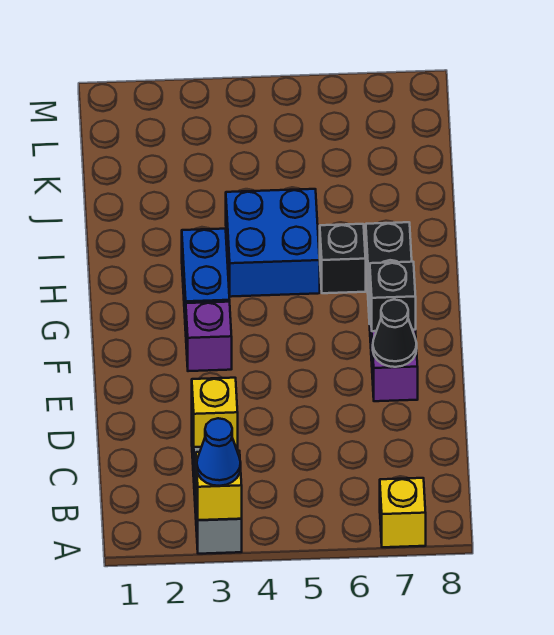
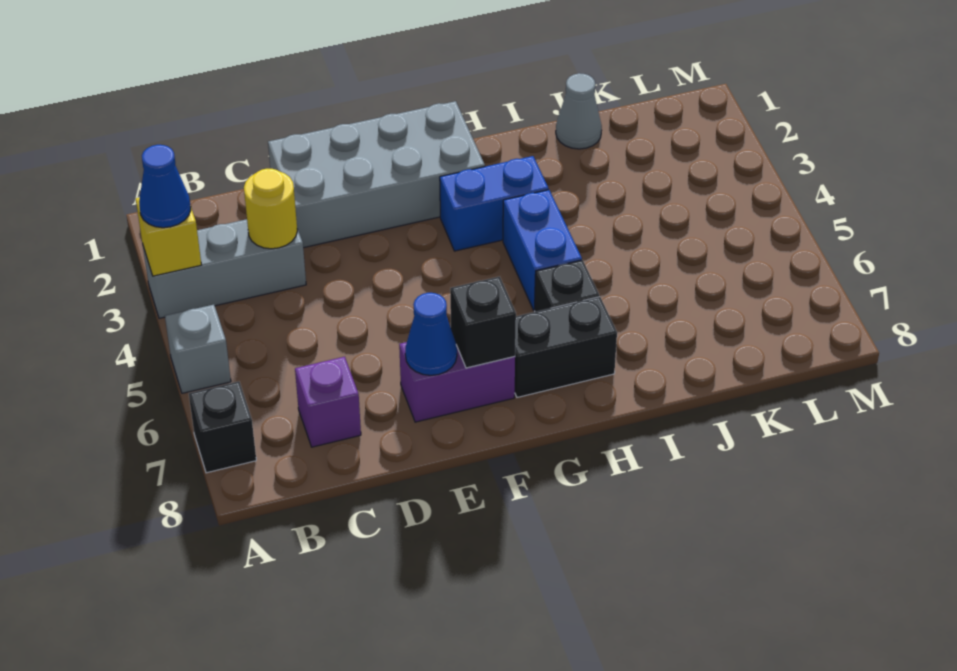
none -> grey brick A5 level 1
yellow brick A7 level 1 -> black brick A7 level 1
yellow brick C3 level 2 -> yellow round brick C3 level 2
none -> grey brick D1:G2 level 1
black cone E7 level 2 -> blue cone E7 level 2
purple brick F3 level 1 -> purple brick C7 level 1
blue brick H4:I5 level 1 -> blue brick H4:H5 level 1
none -> grey cone J1 level 1

